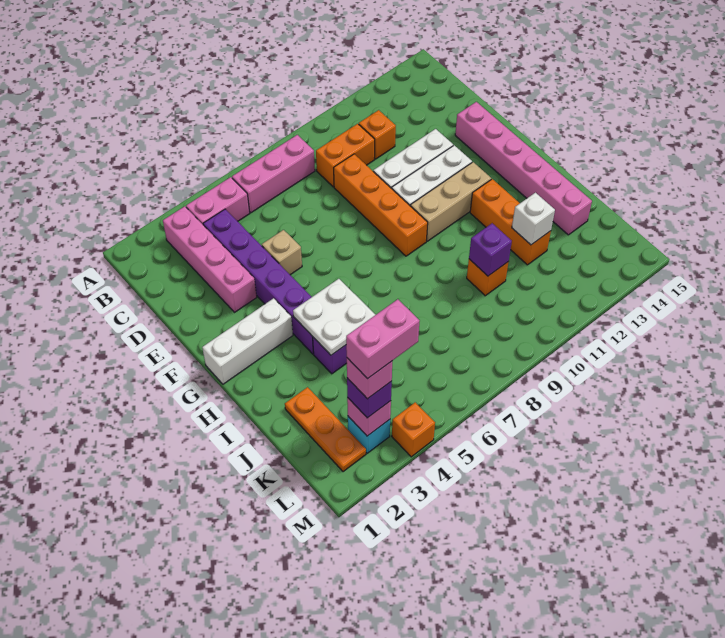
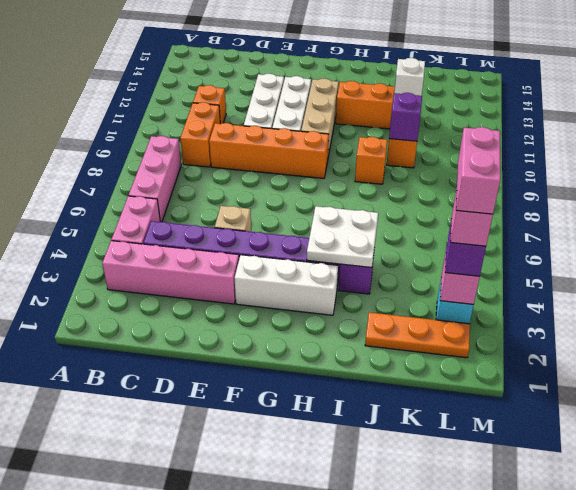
pink brick E14:J14 level 1 -> none
white brick G1:G3 level 1 -> white brick F3:H3 level 1
orange brick M4 level 1 -> orange brick I9 level 1

